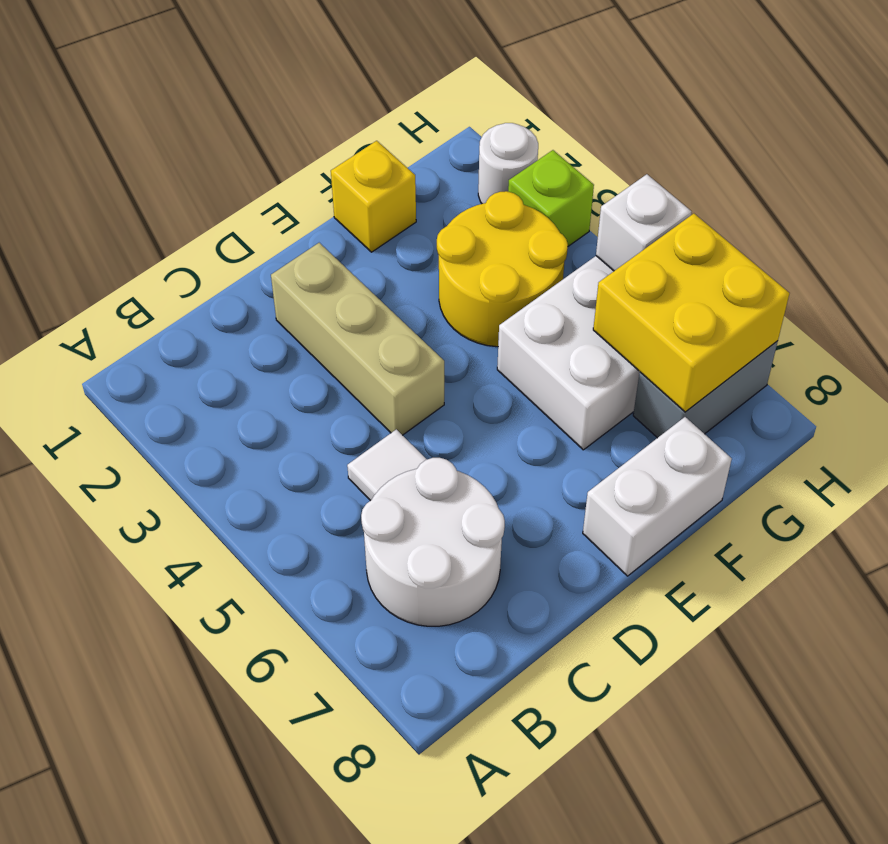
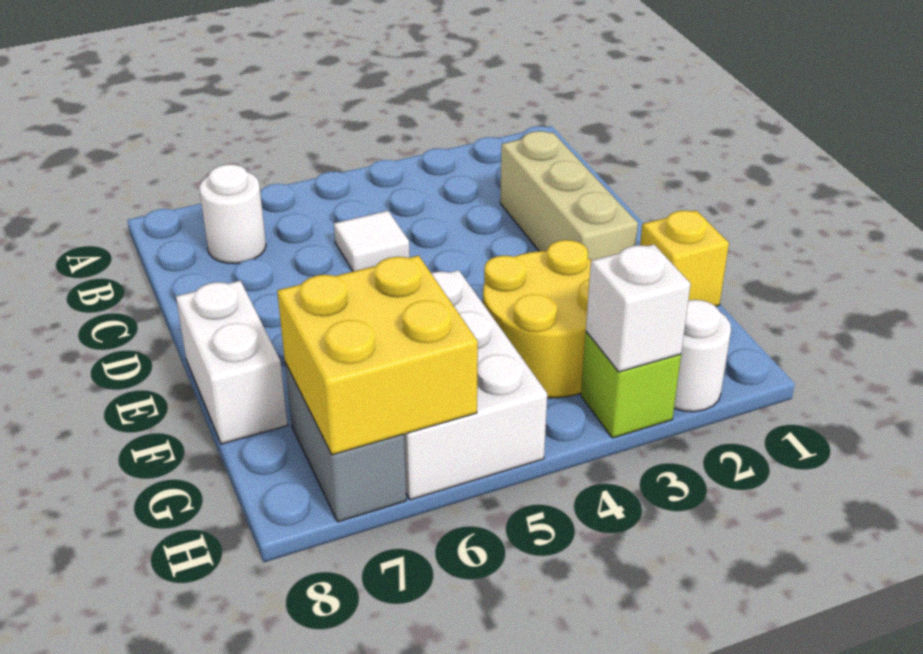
white round brick B6:C7 level 1 -> white round brick B7 level 1
tan brick D2:D4 level 1 -> tan brick C2:E2 level 1
white brick H5 level 2 -> white brick H3 level 2

